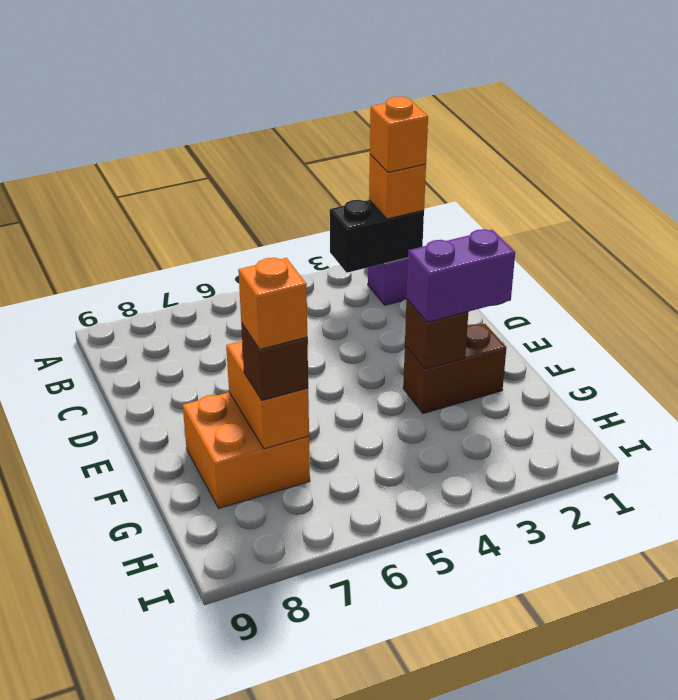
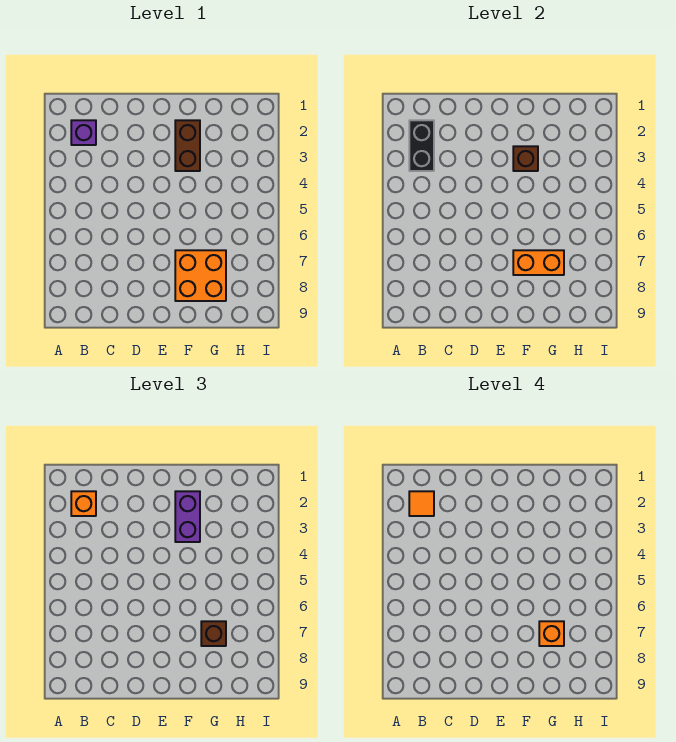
orange brick B2 level 4 -> orange tile B2 level 4

